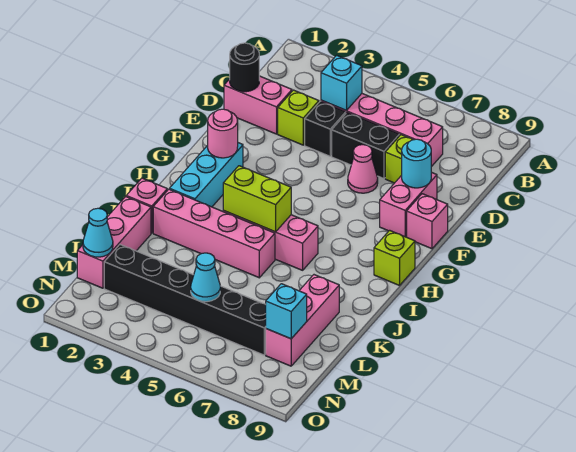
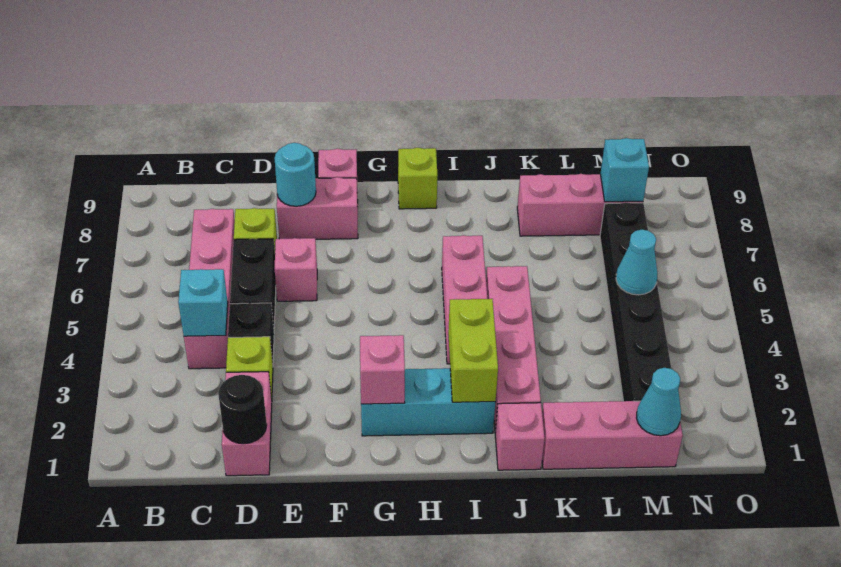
pink cone E6 level 1 -> pink brick E6 level 1
pink round brick G2 level 2 -> pink brick G2 level 2
lime brick I4:I5 level 2 -> lime brick I2:I3 level 2

